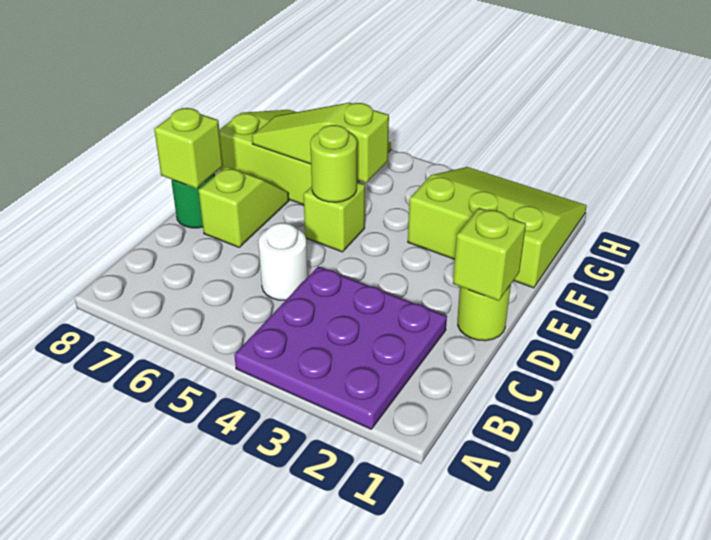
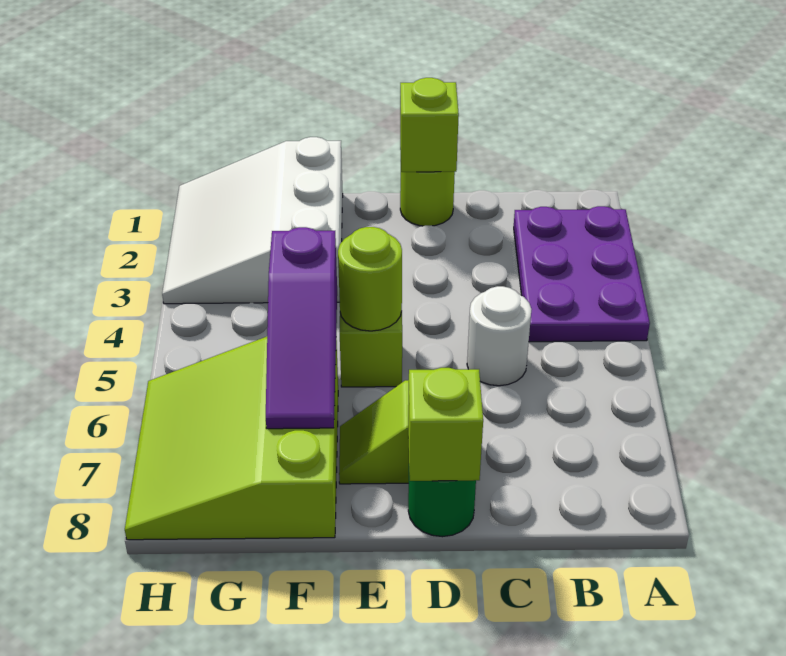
purple plate A2:C4 level 1 -> purple plate A2:B4 level 1
lime slope F1:H3 level 1 top F -> white slope F1:H3 level 1 top F
lime slope F5:F7 level 2 top 5 -> purple slope F5:F7 level 2 top 5

